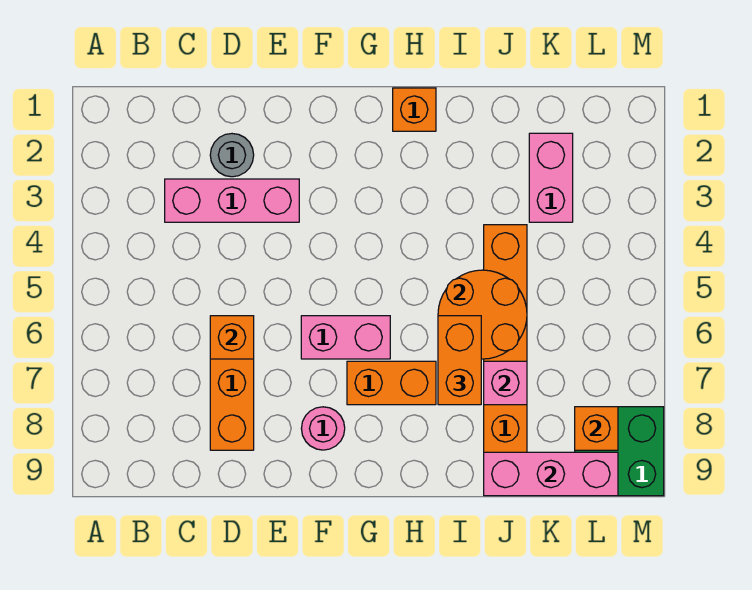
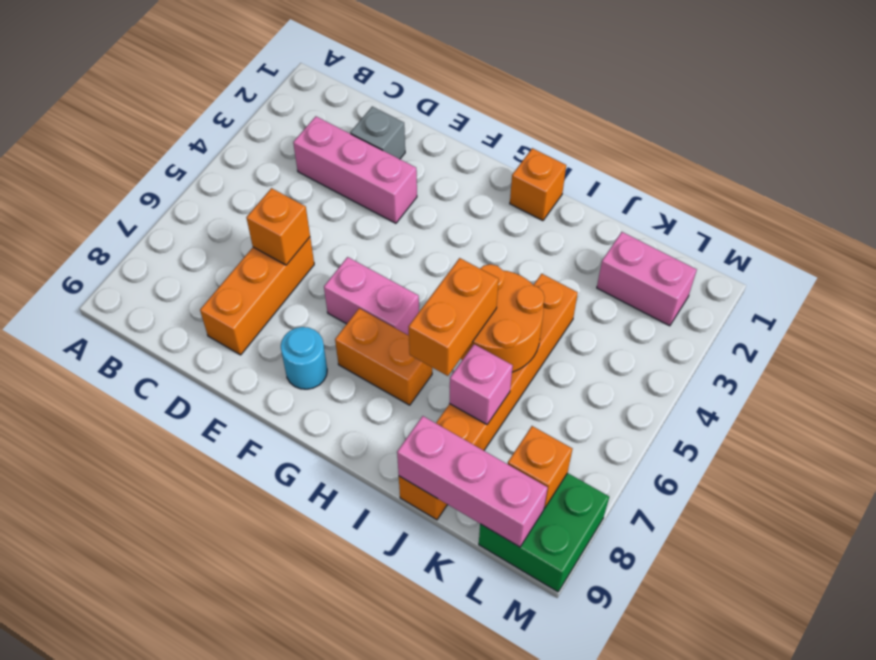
grey round brick D2 level 1 -> grey brick D2 level 1
pink round brick F8 level 1 -> cyan round brick F8 level 1
pink brick K2:K3 level 1 -> pink brick K2:L2 level 1

